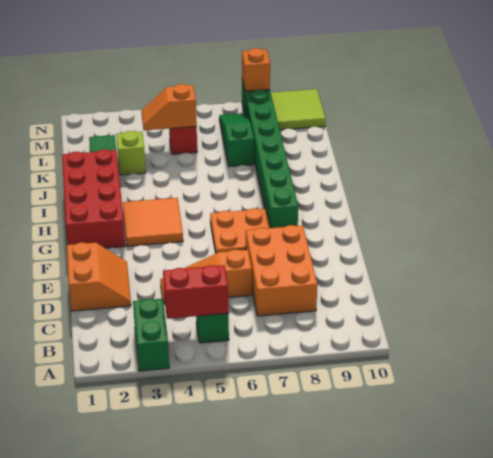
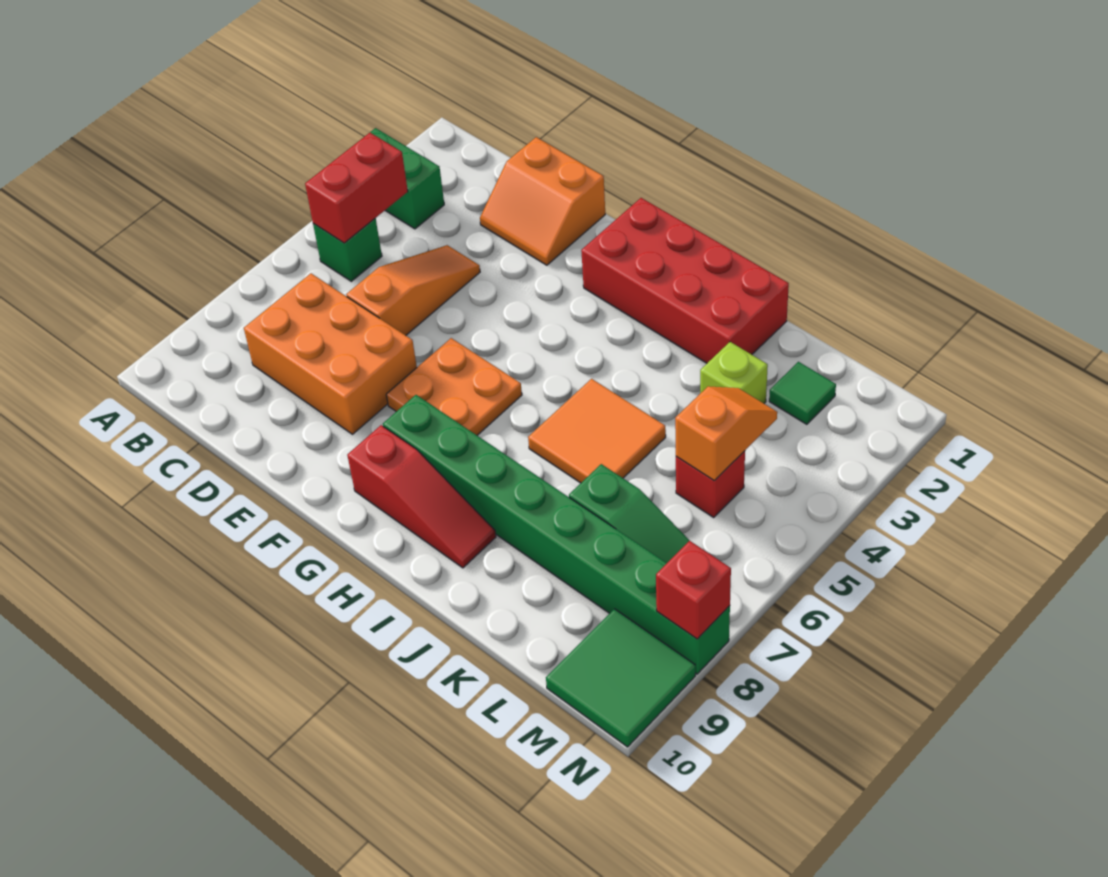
orange tile G3:H4 level 1 -> orange tile I5:J6 level 1
none -> red slope G9:I9 level 1 top G
lime tile M9:N10 level 1 -> green tile M9:N10 level 1
orange brick N8 level 2 -> red brick N8 level 2

